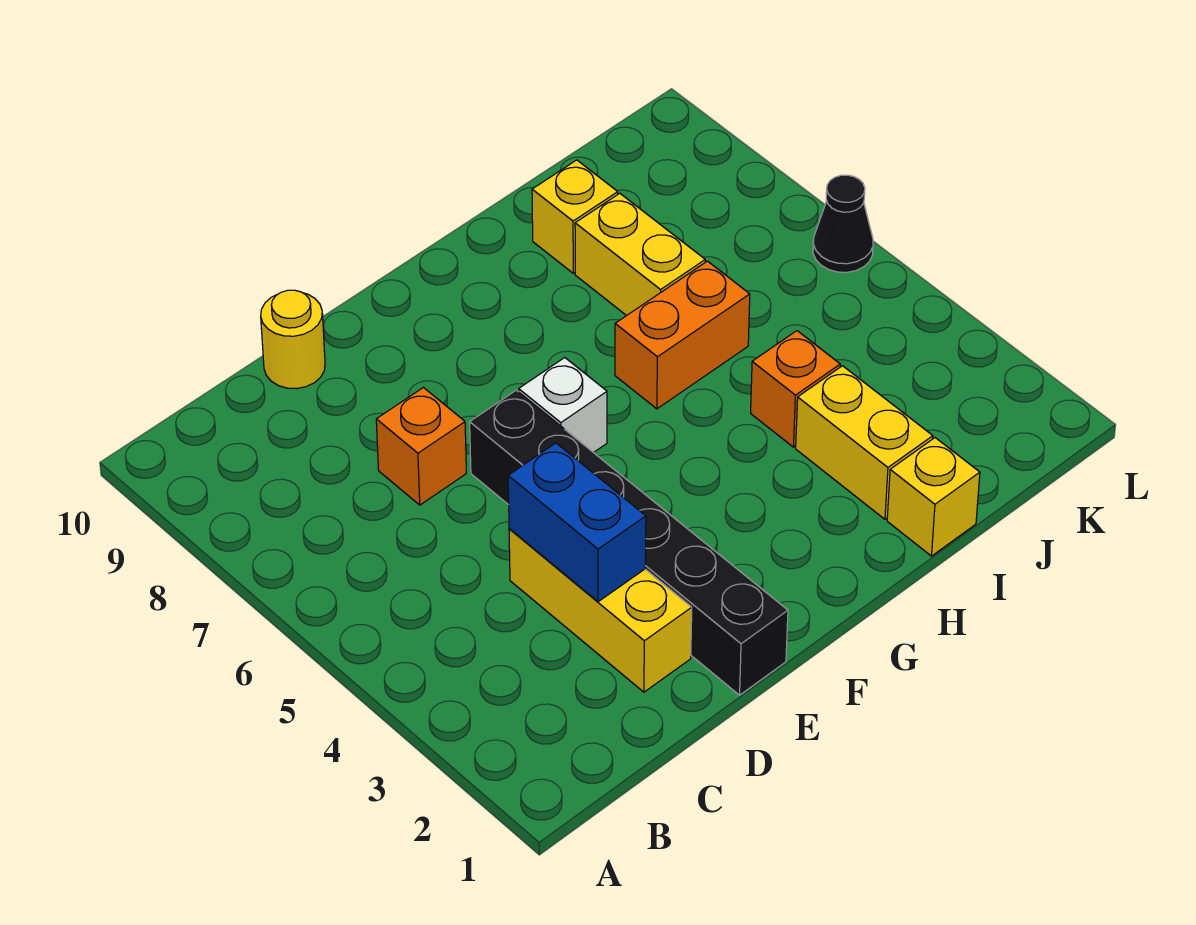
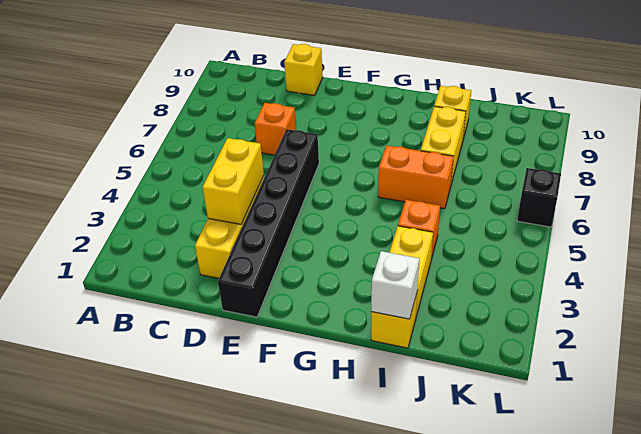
blue brick D3:D4 level 2 -> yellow brick D3:D4 level 2
yellow round brick D10 level 1 -> yellow brick D10 level 1
white brick F6 level 1 -> white brick I1 level 2
black cone L6 level 1 -> black brick L6 level 1

